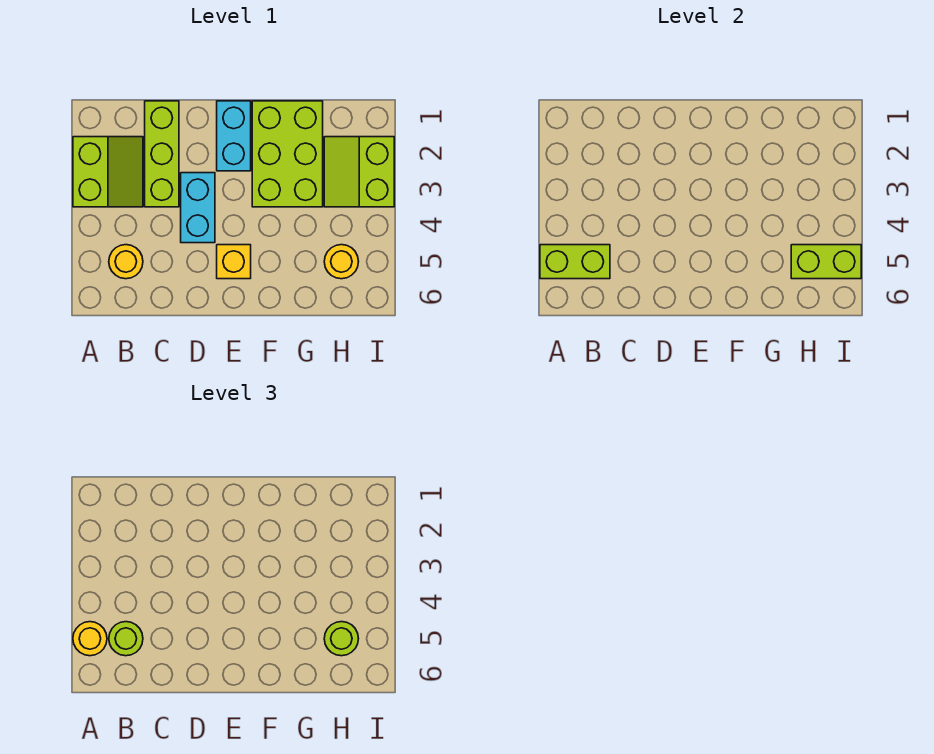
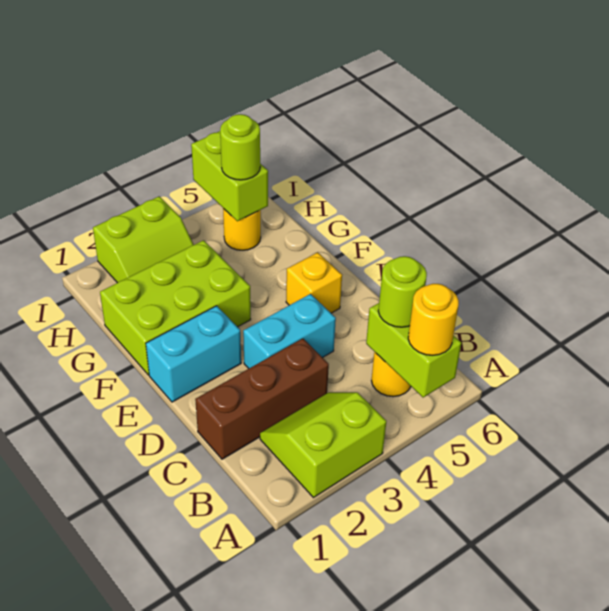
lime brick C1:C3 level 1 -> brown brick C1:C3 level 1

